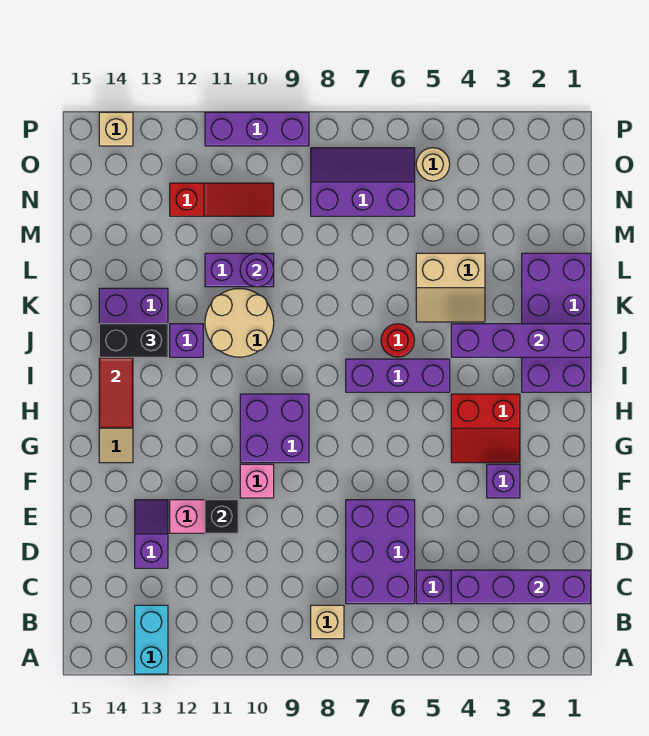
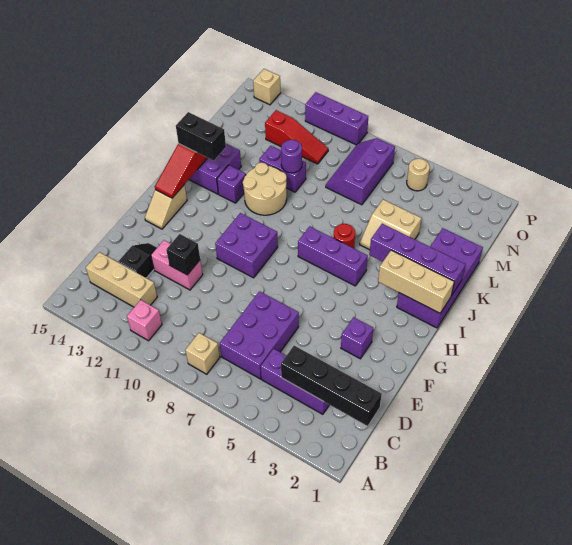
cyan brick A13:B13 level 1 -> none
purple brick C1:C4 level 2 -> black brick C1:C4 level 2
none -> tan brick C12:C14 level 1
purple slope D13:E13 level 1 top D -> black slope D13:E13 level 1 top D
pink brick F10 level 1 -> pink brick B11 level 1
red slope G3:H4 level 1 top H -> none
none -> tan brick I1:I3 level 2
purple slope N6:O8 level 1 top N -> purple slope M7:O8 level 1 top 7

